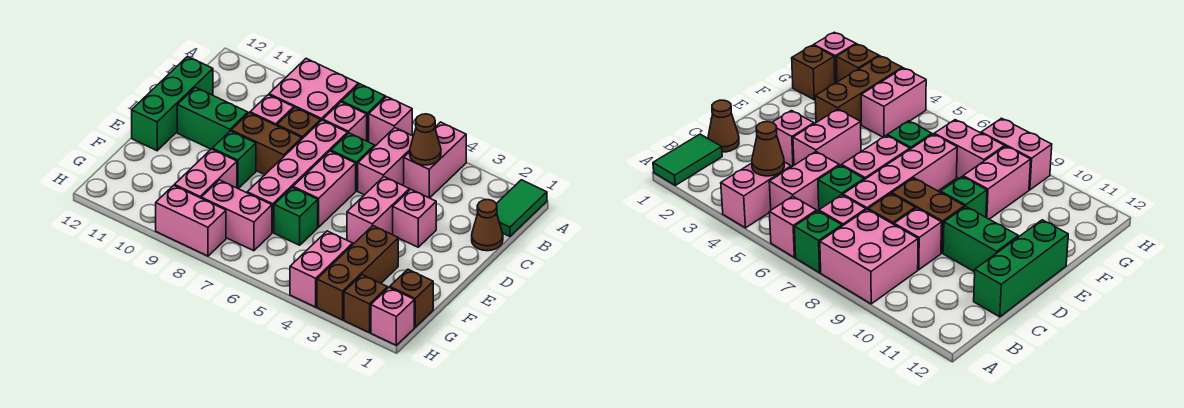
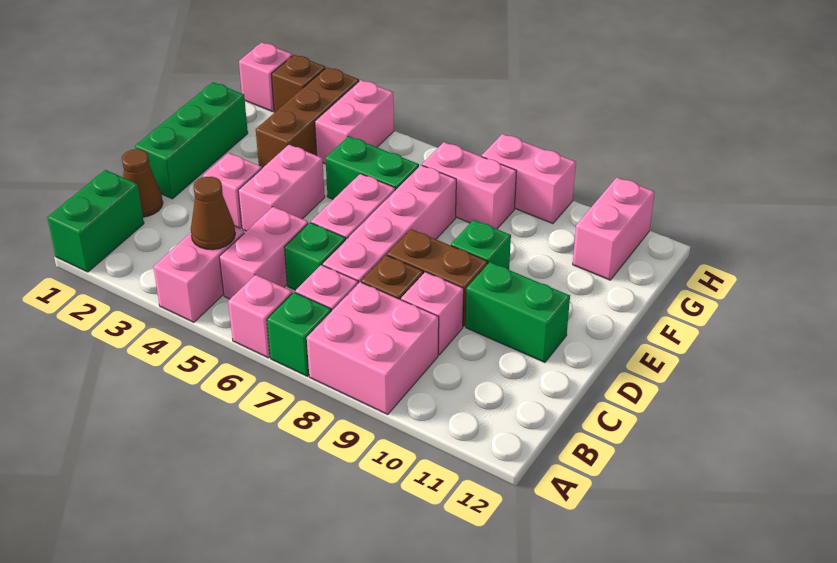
green tile A1:B1 level 1 -> green brick A1:B1 level 1
green brick C12:E12 level 1 -> green brick D1:F1 level 1
green brick F6 level 1 -> green brick F5:F6 level 1
pink brick F9:G9 level 1 -> pink brick G11:H11 level 1
brown brick G1 level 1 -> none

